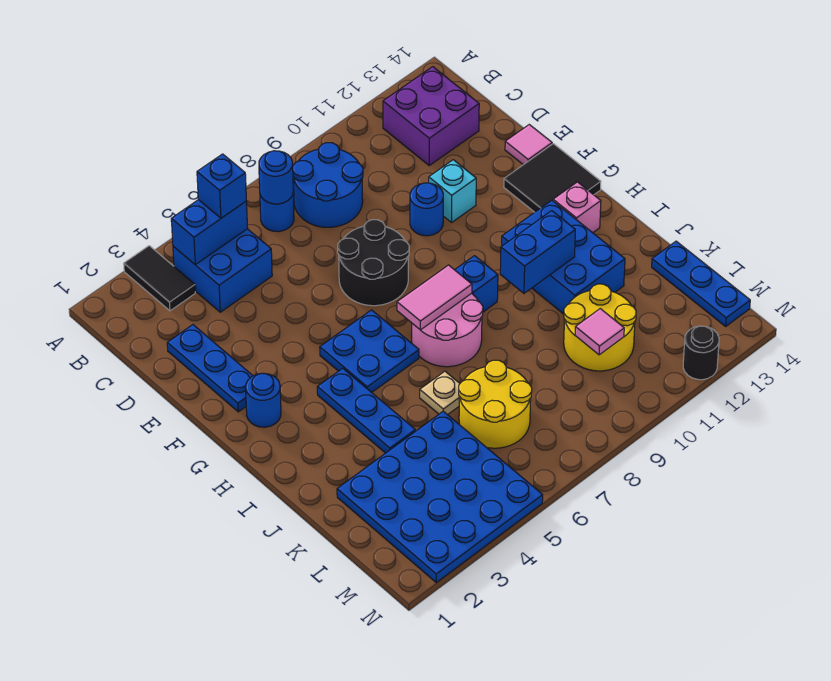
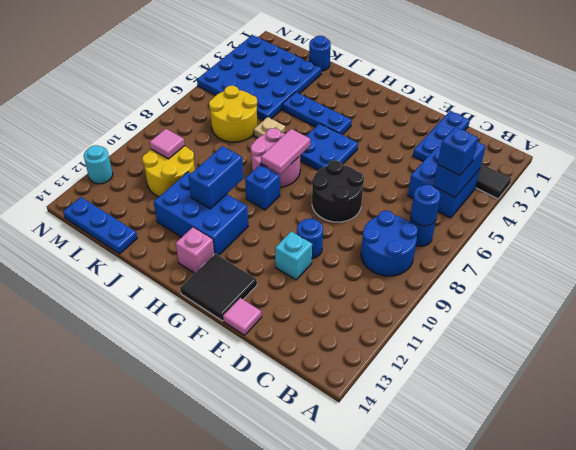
purple brick B12:C13 level 1 -> none
blue plate D2:F2 level 1 -> blue plate D1:D3 level 1
blue round brick G2 level 1 -> blue round brick K1 level 1
black round brick N12 level 1 -> cyan round brick N12 level 1

